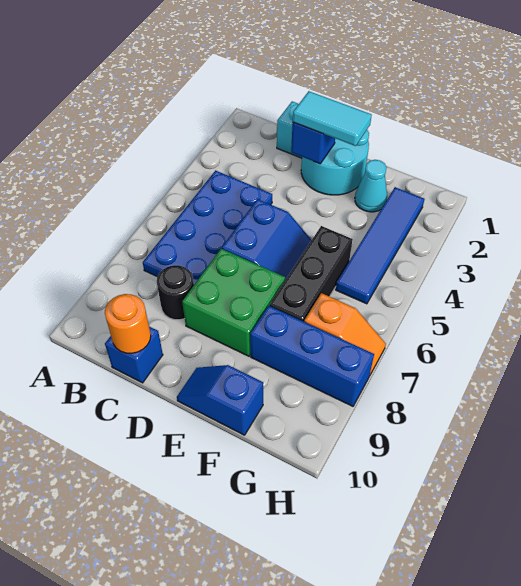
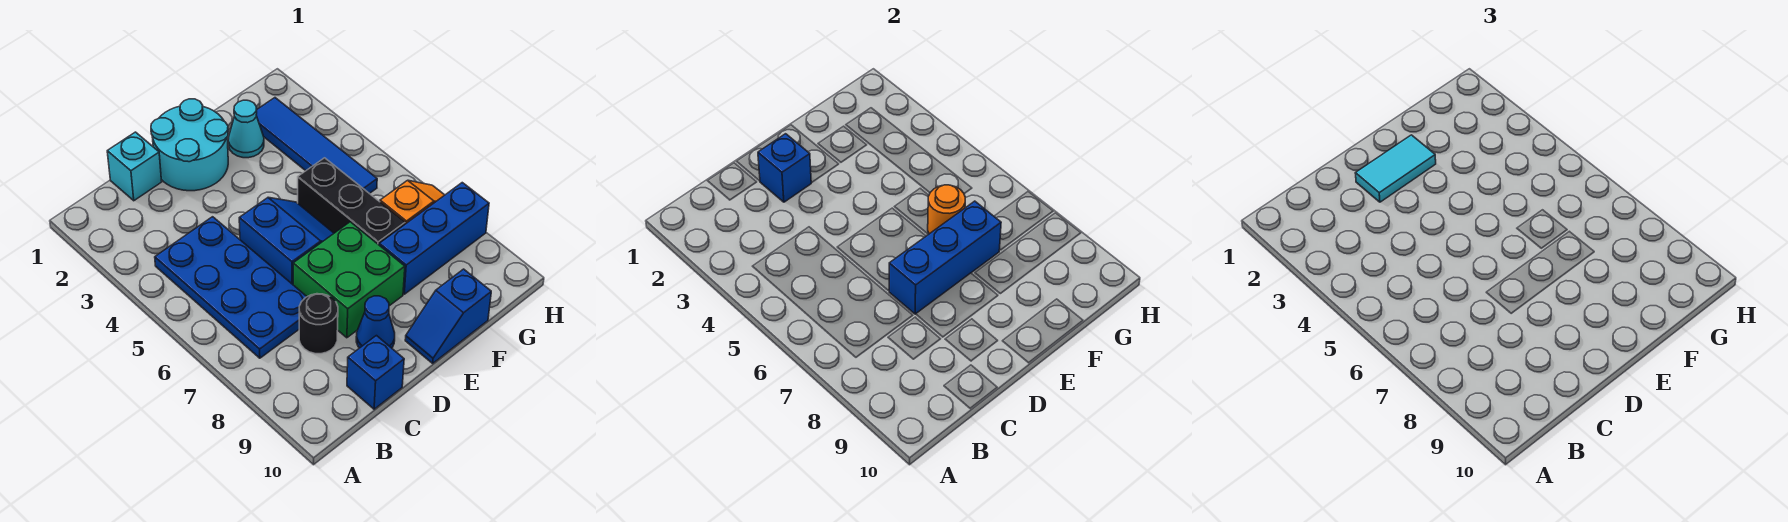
orange round brick C10 level 2 -> orange round brick F6 level 2
none -> blue brick D7:F7 level 2
none -> blue cone D9 level 1

